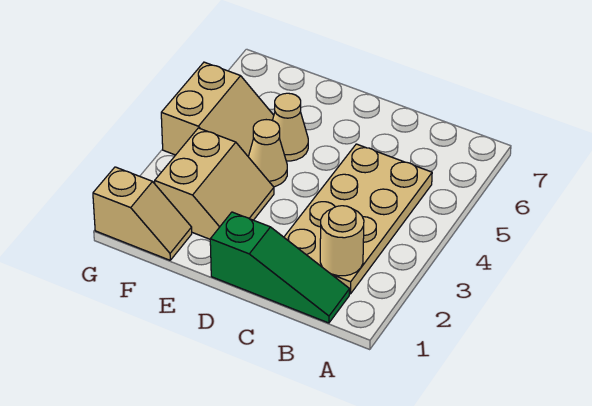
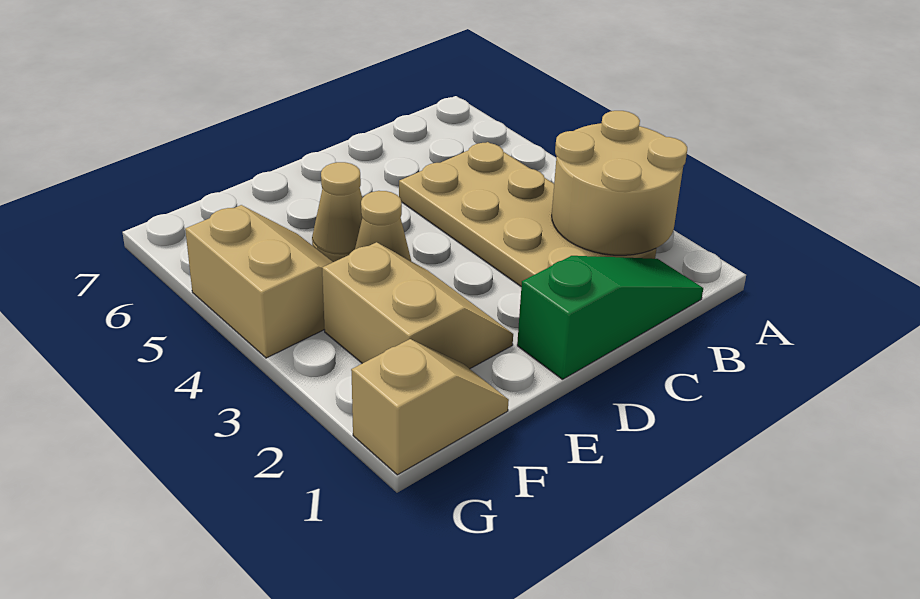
tan round brick B2 level 2 -> tan round brick A2:B3 level 2

